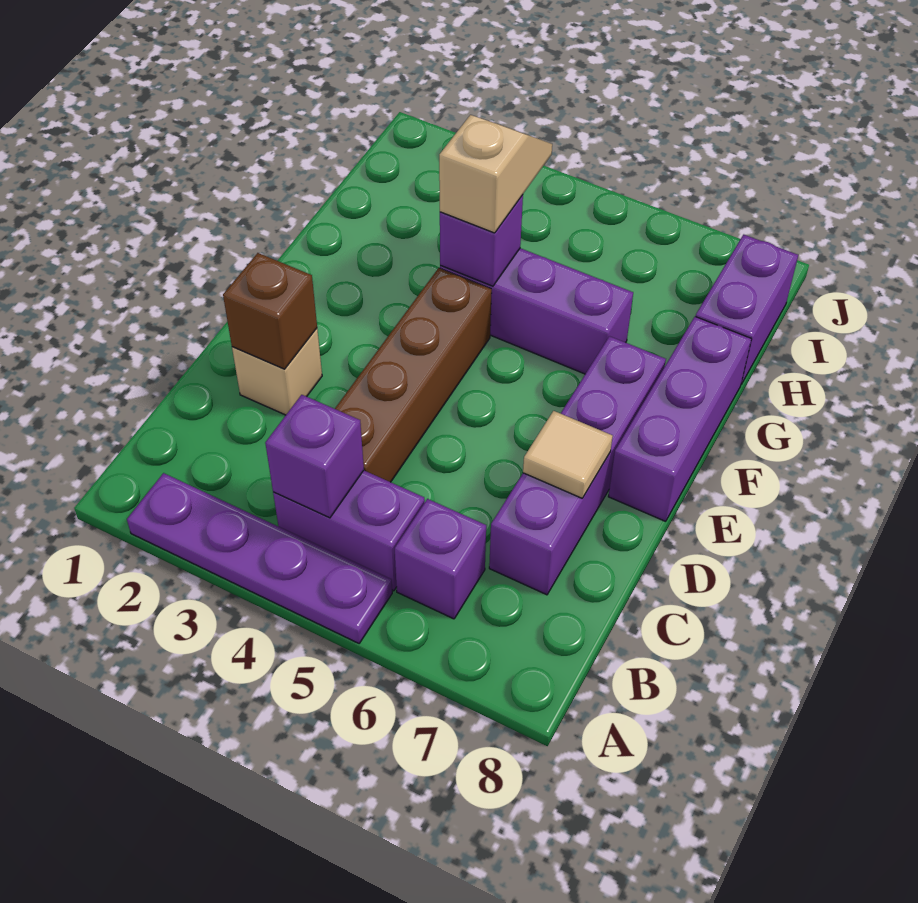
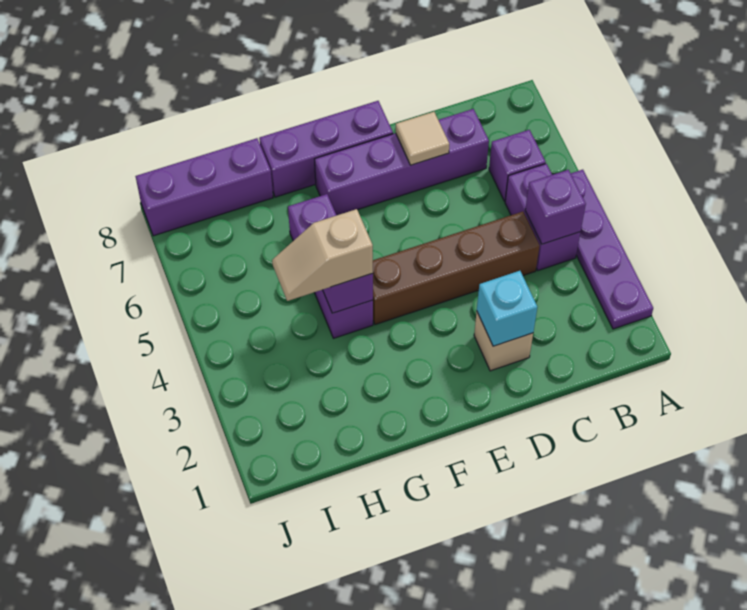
brown brick D2 level 2 -> cyan brick D2 level 2
purple brick H8:I8 level 1 -> purple brick H8:J8 level 1

